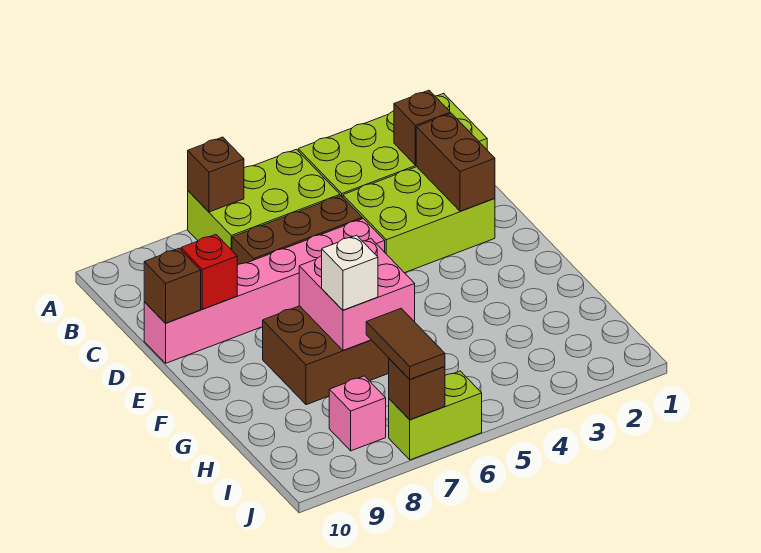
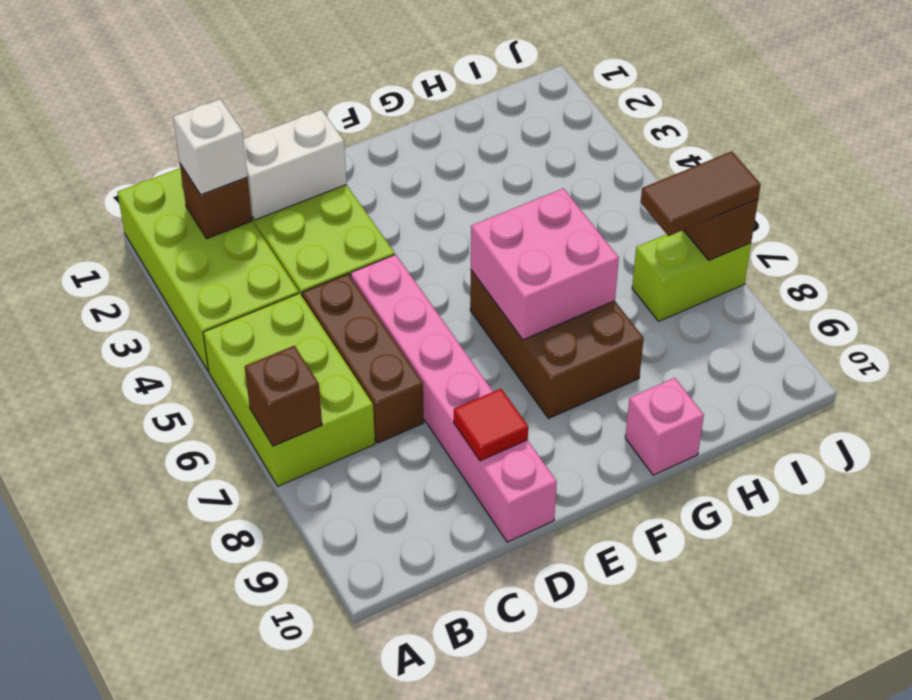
brown brick C2:D2 level 2 -> white brick C2:D2 level 2
red brick D9 level 2 -> red tile D9 level 2
brown brick D10 level 2 -> none
white brick G7 level 3 -> white brick B2 level 3
pink brick I8 level 1 -> pink brick G10 level 1
lime brick J6:J7 level 1 -> lime brick I7:J7 level 1

